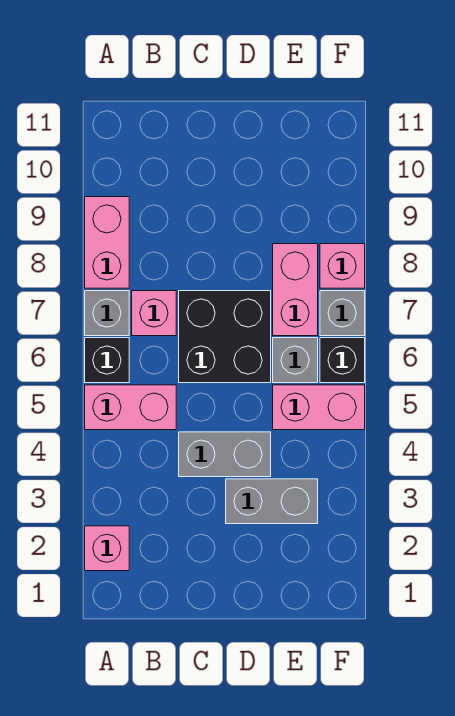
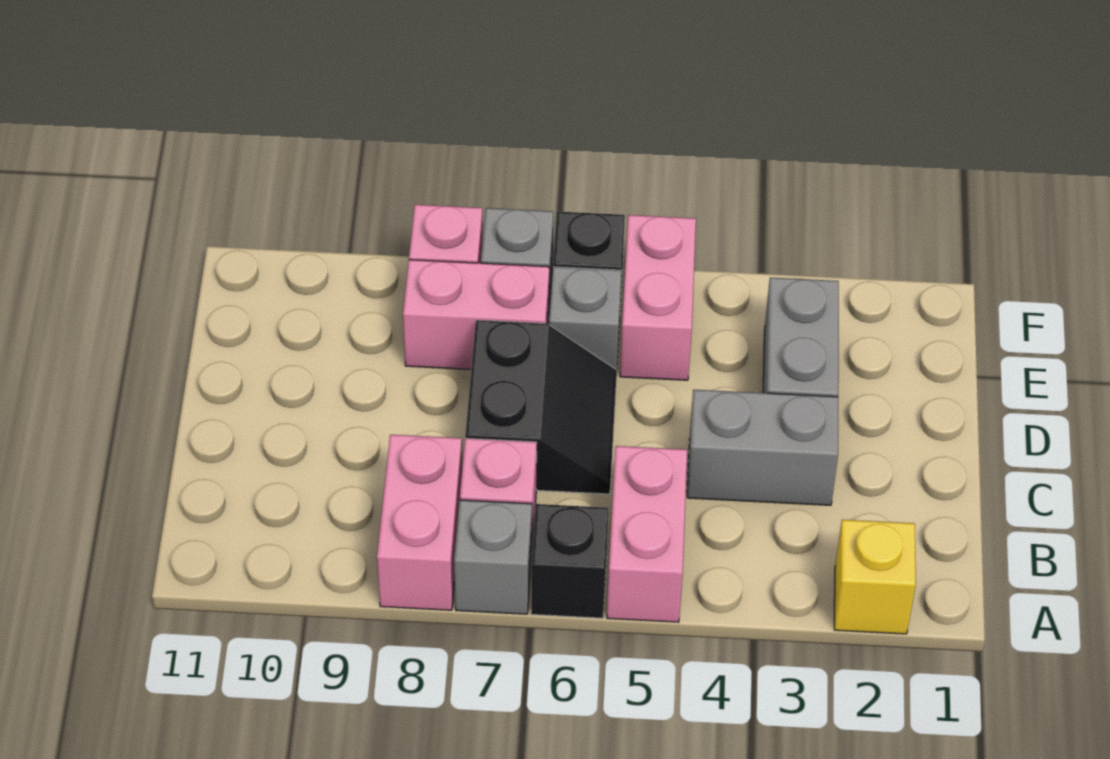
pink brick A2 level 1 -> yellow brick A2 level 1
pink brick A8:A9 level 1 -> pink brick A8:B8 level 1
grey brick C4:D4 level 1 -> grey brick C3:C4 level 1
black brick C6:D7 level 1 -> black slope C6:D7 level 1 top 7

